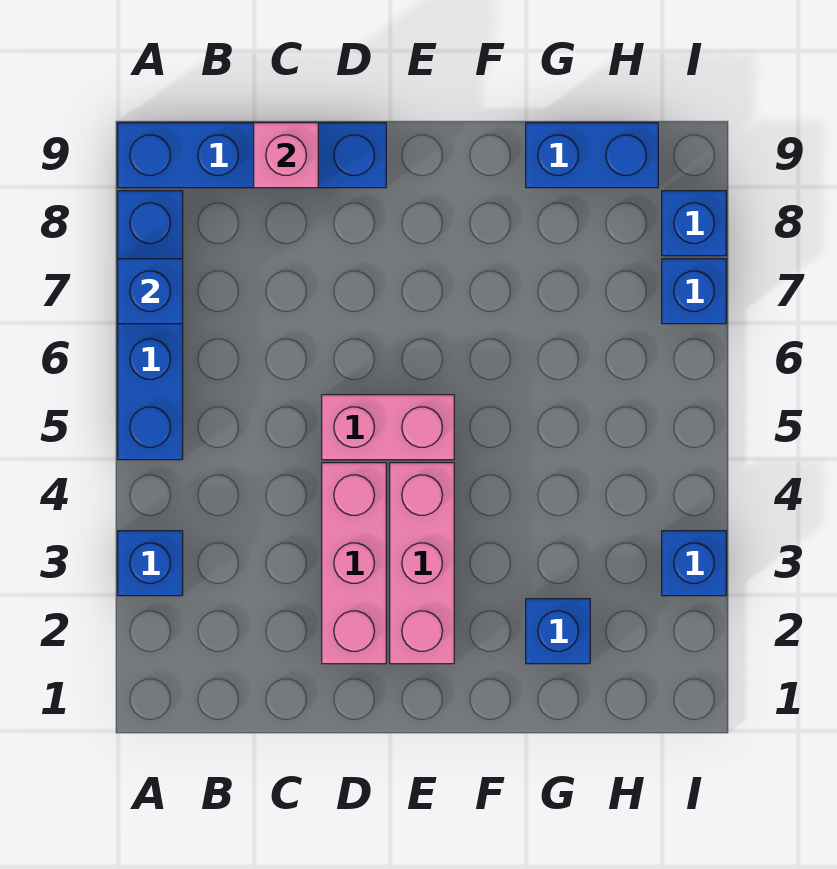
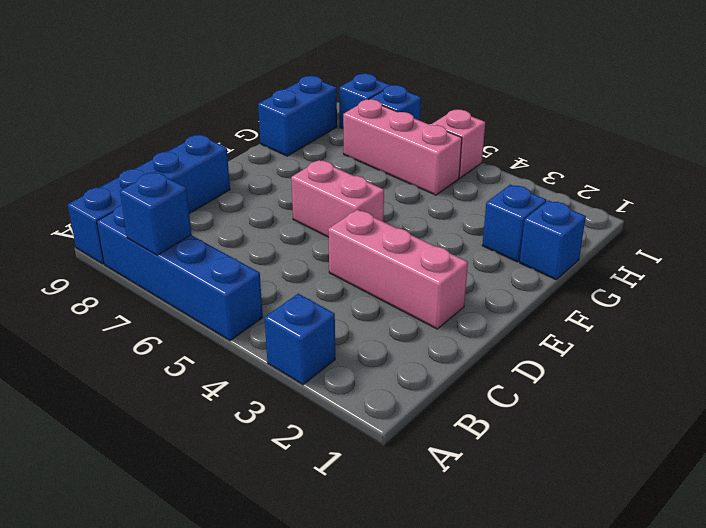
pink brick C9 level 2 -> pink brick I5 level 1
pink brick D5:E5 level 1 -> pink brick E5:E6 level 1
pink brick E2:E4 level 1 -> pink brick H5:H7 level 1
blue brick I3 level 1 -> blue brick G1 level 1

